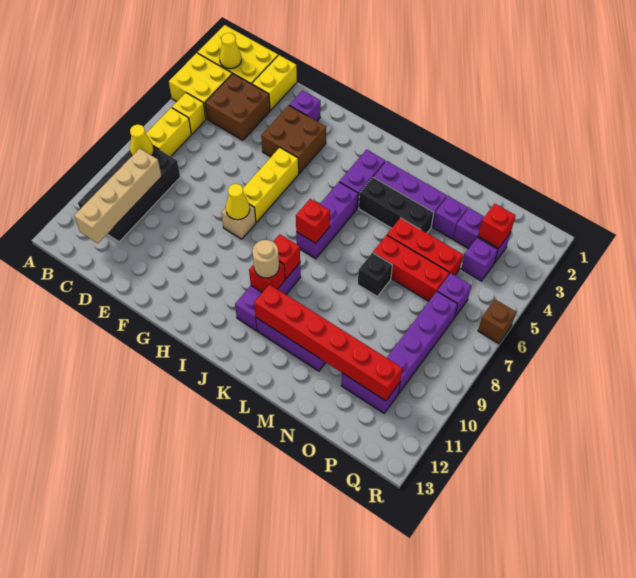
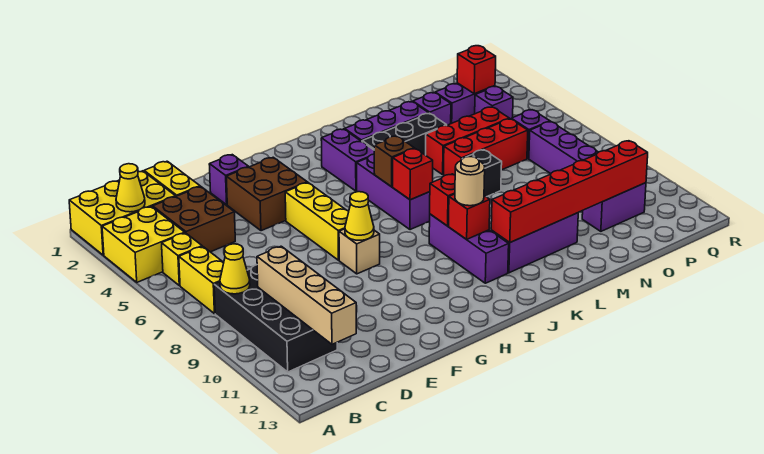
brown brick R6 level 1 -> brown brick J6 level 2

